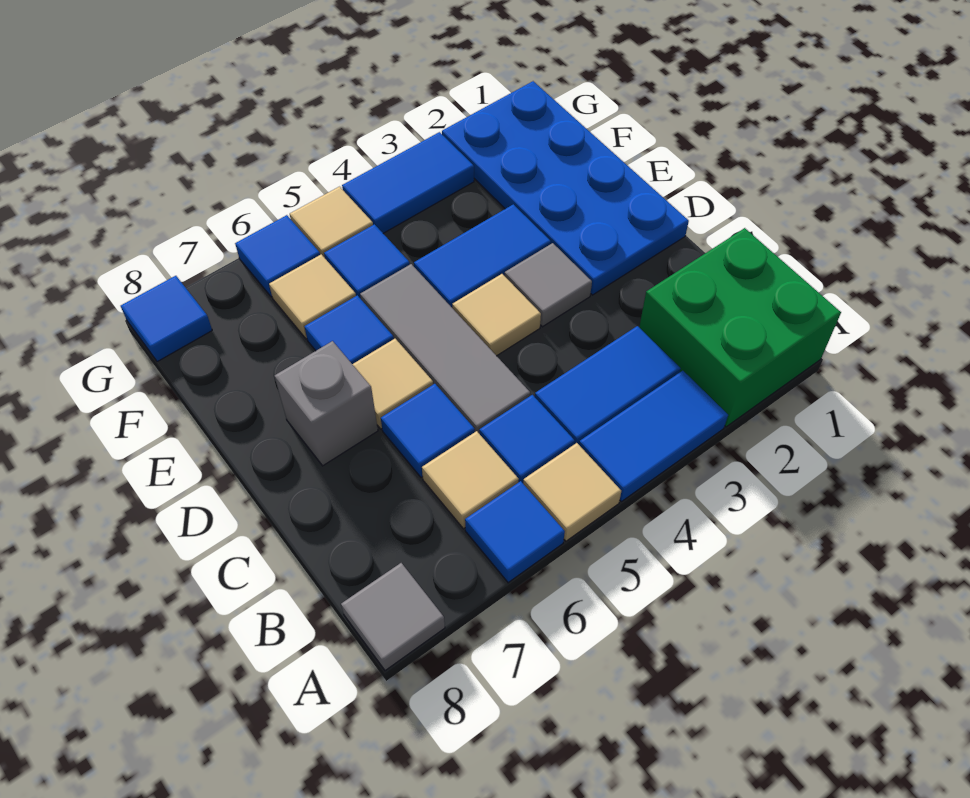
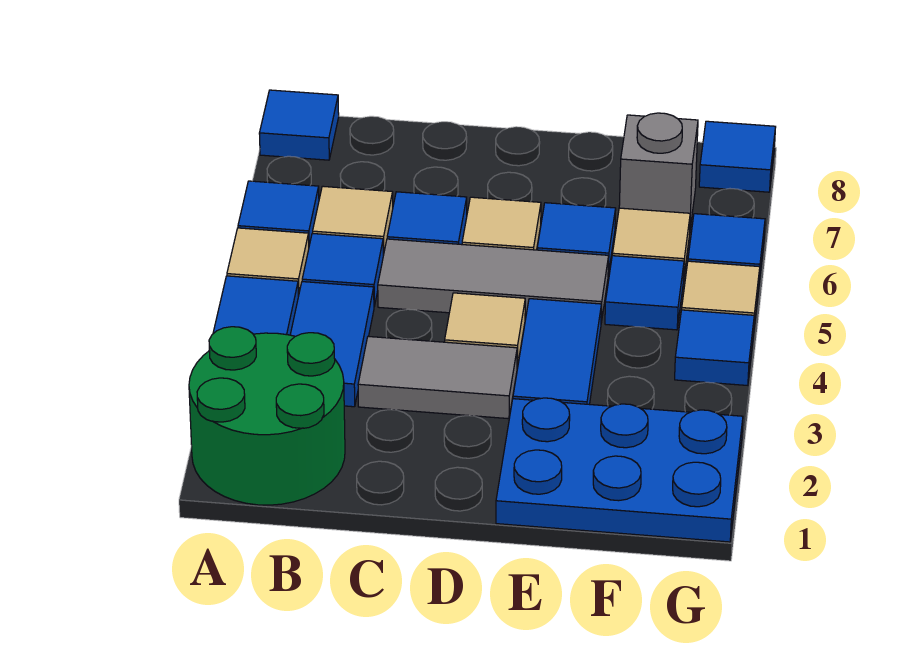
green brick A1:B2 level 1 -> green round brick A1:B2 level 1
grey tile A8 level 1 -> blue tile A8 level 1
blue plate D1:G2 level 1 -> blue plate E1:G2 level 1
grey tile D3 level 1 -> grey tile C3:D3 level 1
grey brick D7 level 1 -> grey brick F7 level 1
blue tile G3:G4 level 1 -> blue tile G4 level 1

